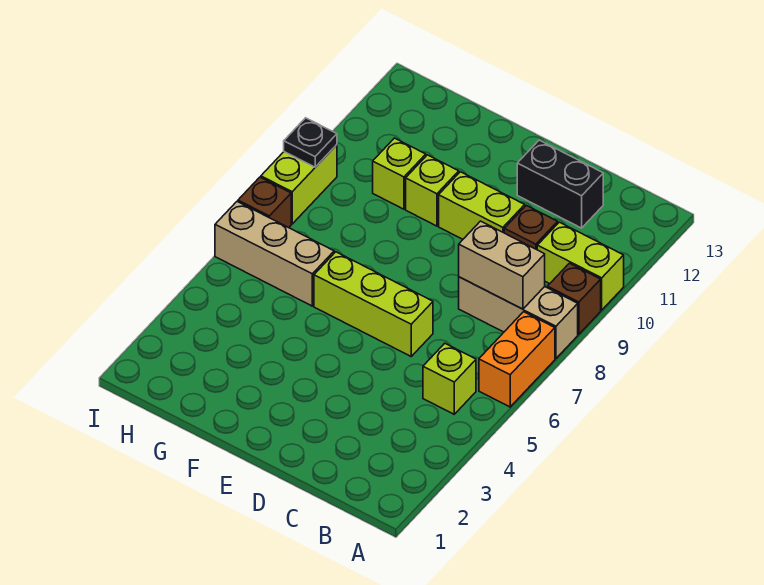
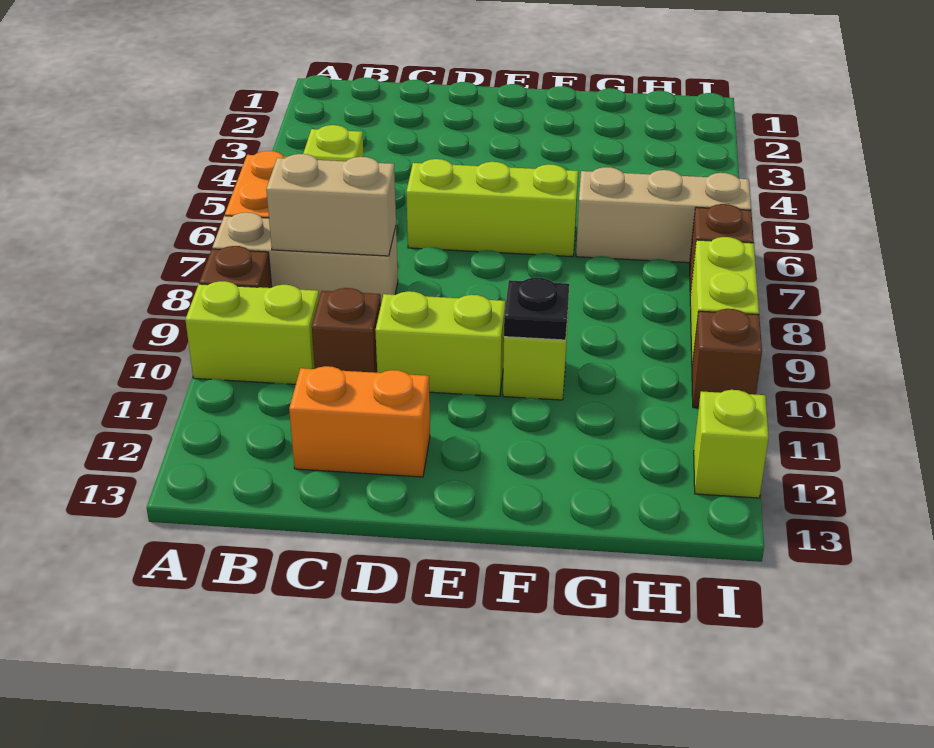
black brick C12:D12 level 1 -> orange brick C12:D12 level 1
lime brick G10 level 1 -> lime brick I12 level 1
black plate I9 level 2 -> black plate F10 level 2
none -> brown brick I10 level 1

